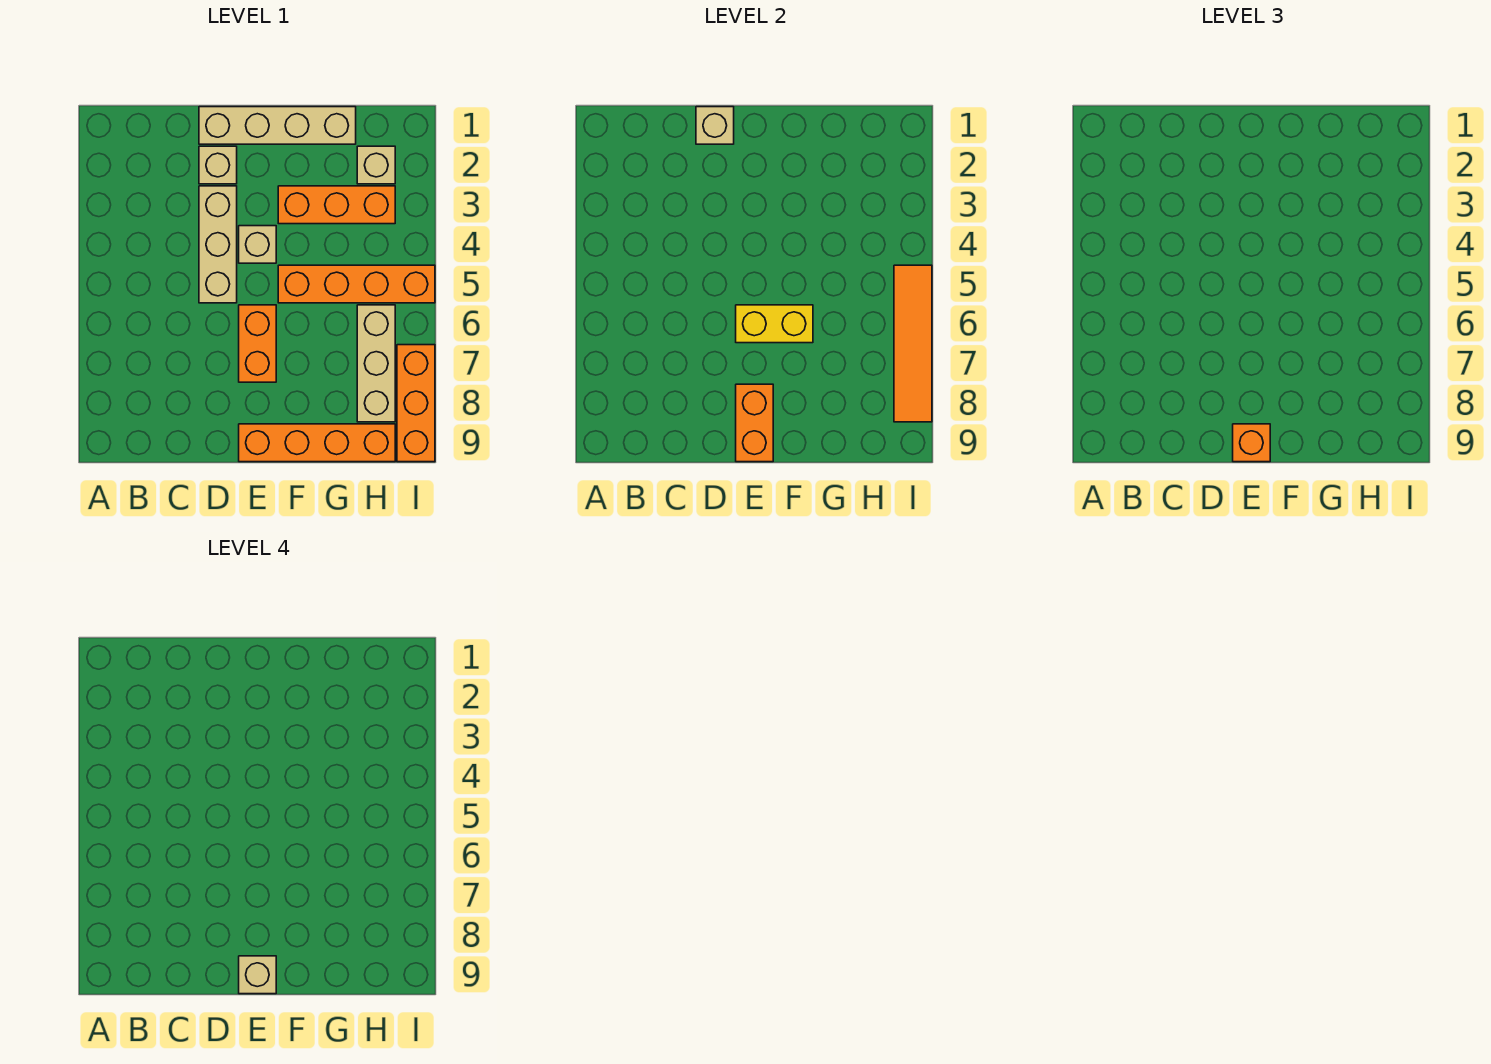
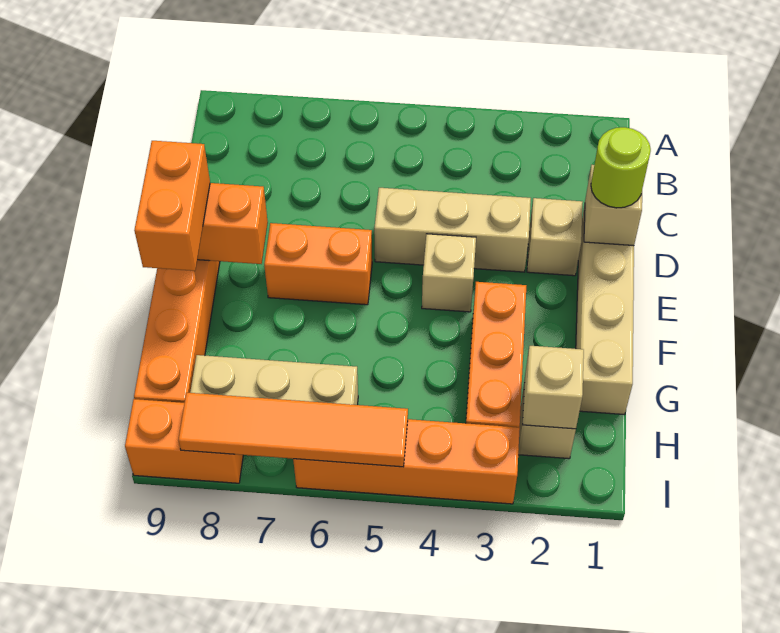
none -> lime round brick D1 level 3
yellow brick E6:F6 level 2 -> none
orange brick E9 level 3 -> orange brick E9:F9 level 3
tan brick E9 level 4 -> tan brick H2 level 2
orange brick F5:I5 level 1 -> orange brick I3:I6 level 1
orange brick I7:I9 level 1 -> orange brick I8:I9 level 1

